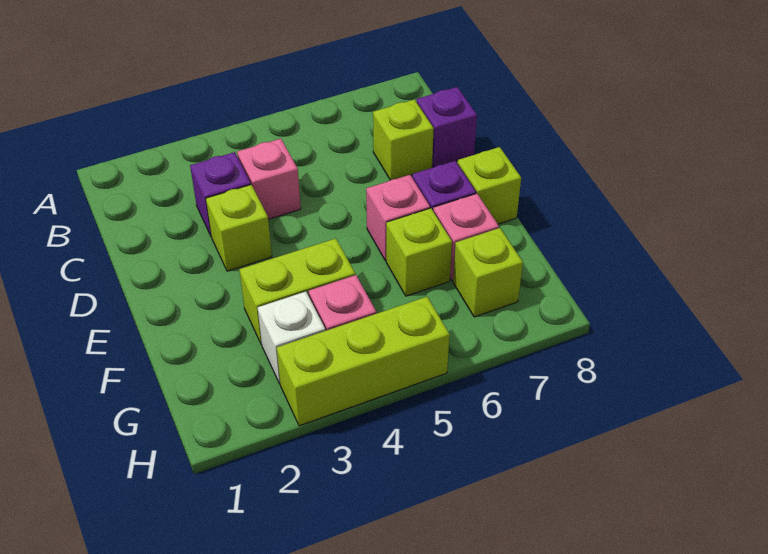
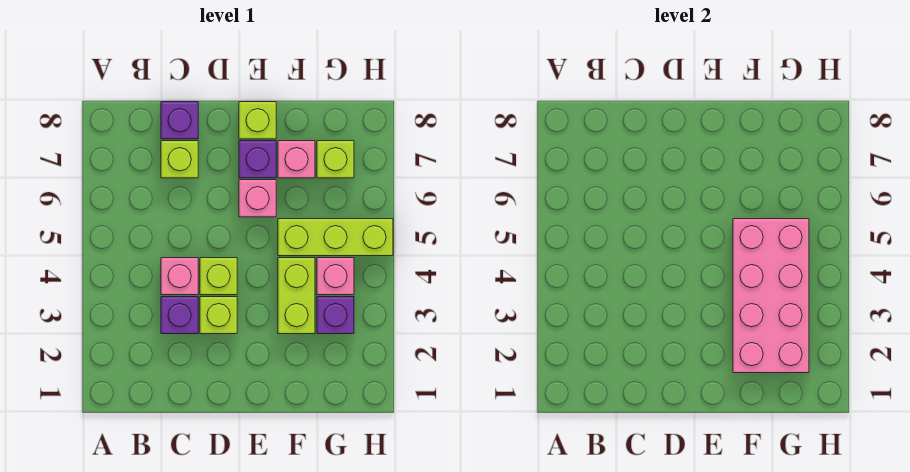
none -> pink brick F2:G5 level 2
lime brick F6 level 1 -> lime brick D4 level 1
white brick G3 level 1 -> purple brick G3 level 1
lime brick H3:H5 level 1 -> lime brick F5:H5 level 1

